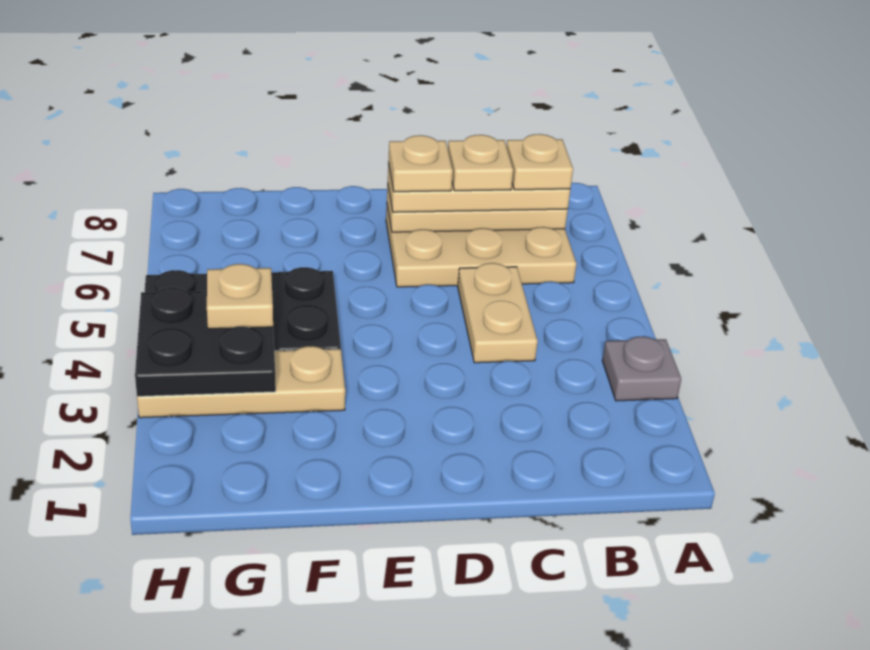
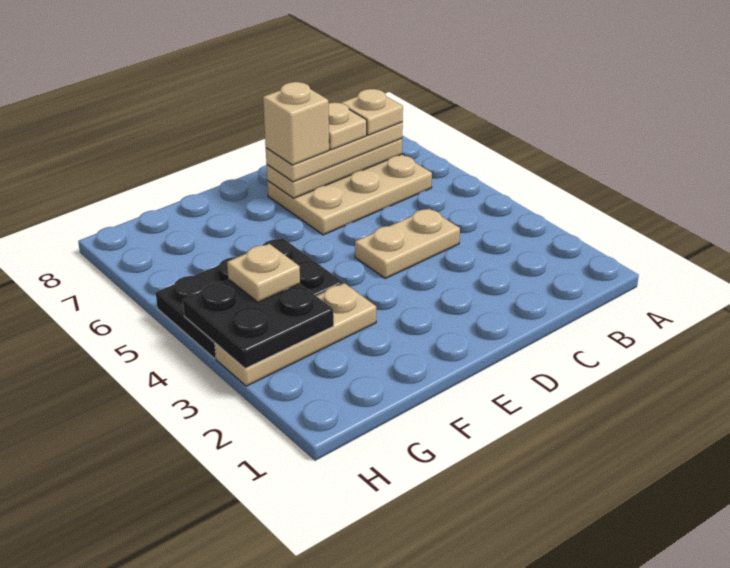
grey plate A3 level 1 -> none
tan plate C4:C5 level 1 -> tan plate C4:D4 level 1
tan plate D7 level 4 -> tan brick D7 level 4

